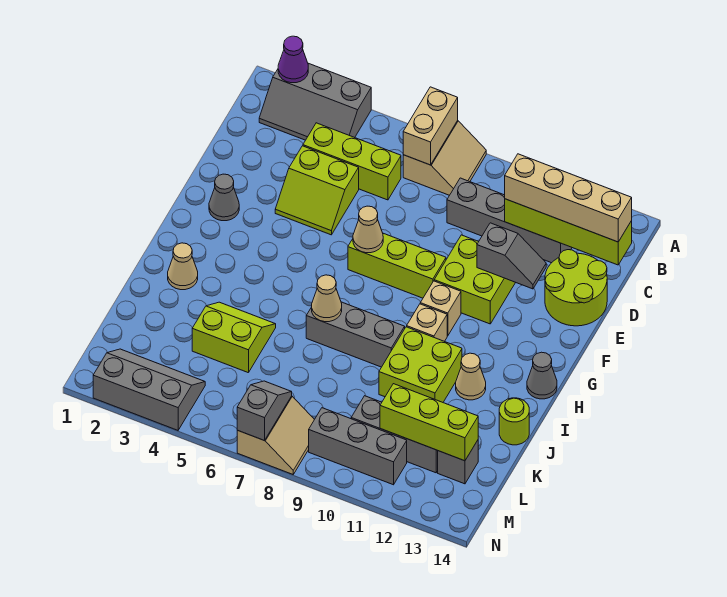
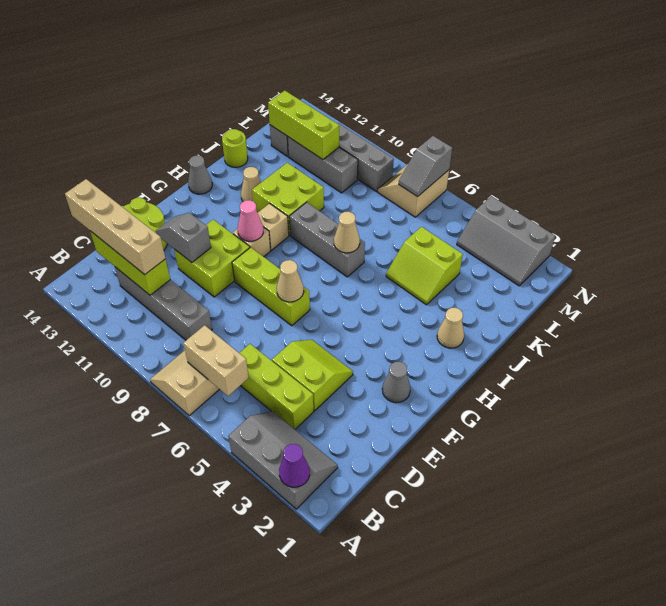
tan brick A7:B7 level 2 -> tan brick B6:B7 level 2
lime brick C11:C14 level 2 -> lime brick C11:C13 level 2
none -> pink cone G10 level 2

